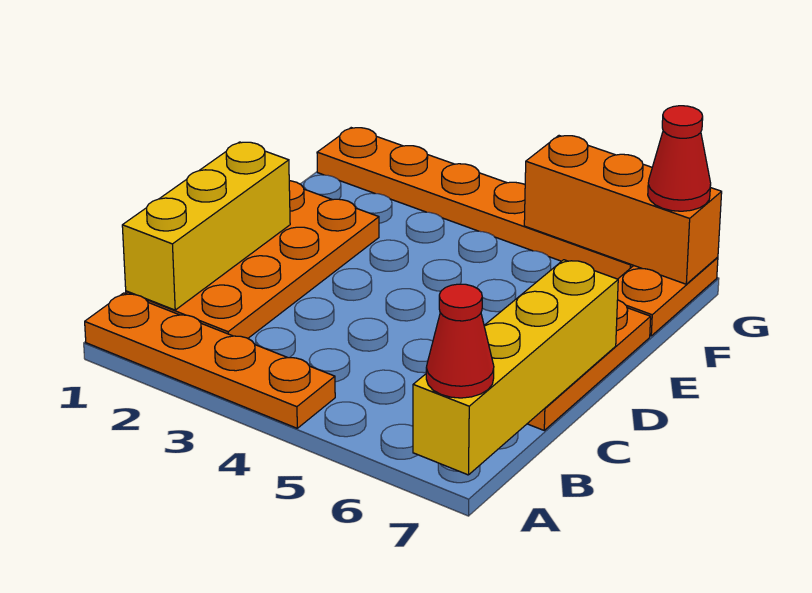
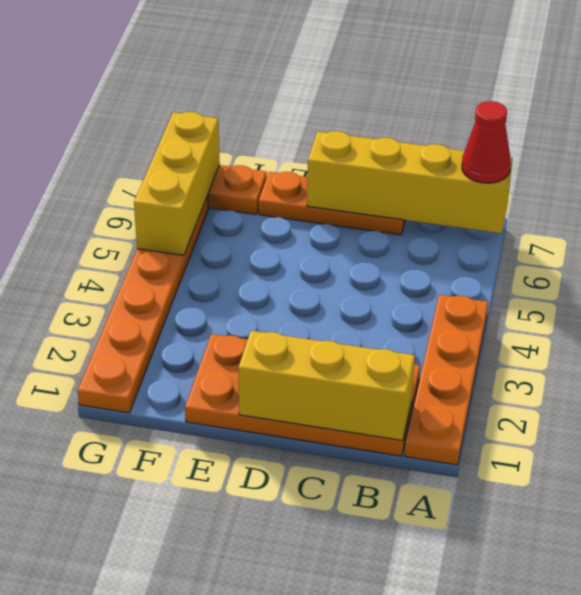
orange brick G5:G7 level 2 -> yellow brick G5:G7 level 2
red cone G7 level 3 -> none

